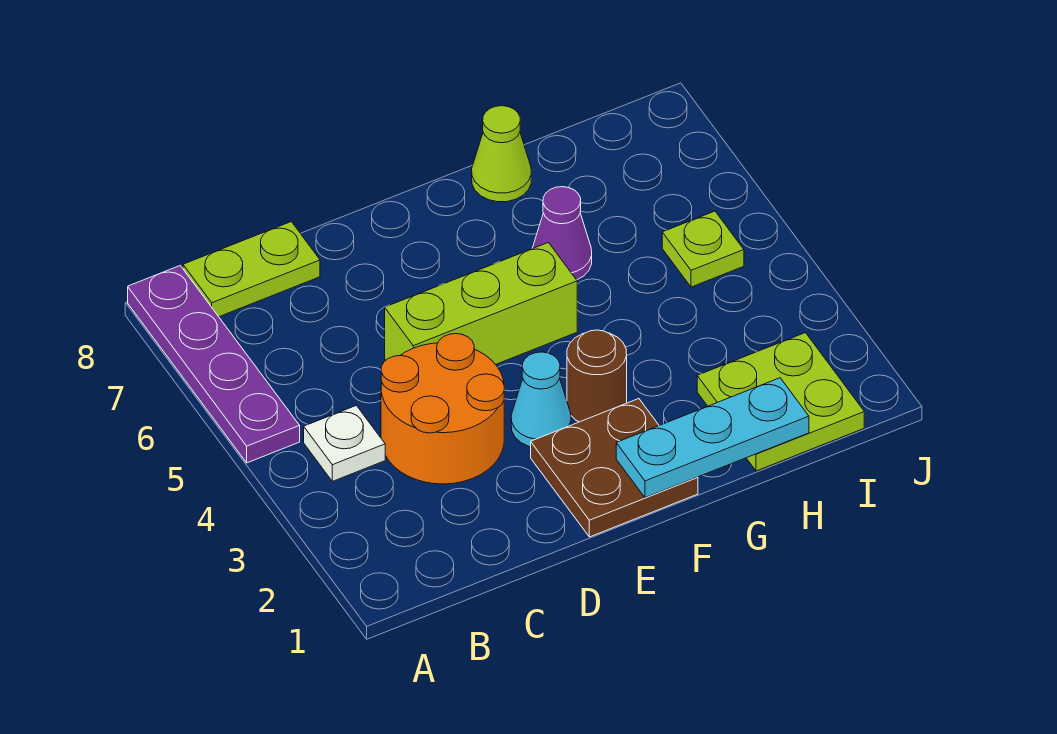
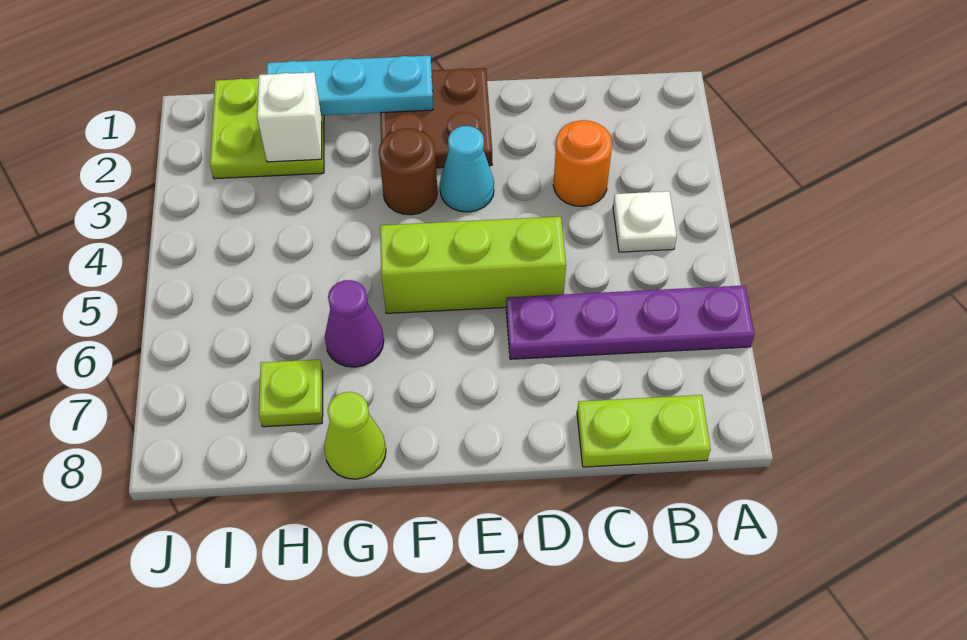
purple plate A5:A8 level 1 -> purple plate A6:D6 level 1
orange round brick C3:D4 level 1 -> orange round brick C3 level 1
none -> white brick H2 level 2
lime plate I5 level 1 -> lime plate H7 level 1

